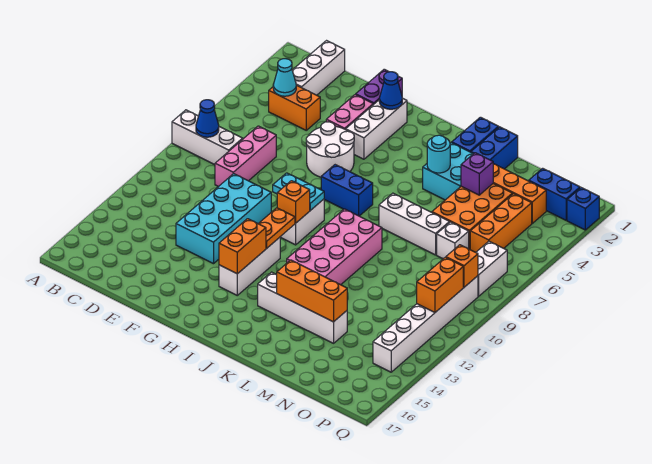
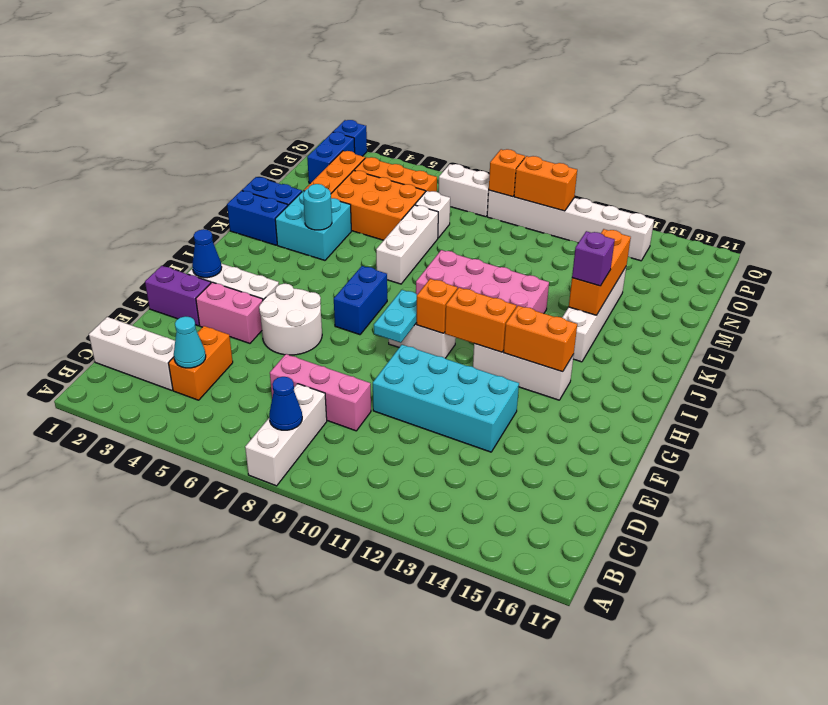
orange plate H11:H12 level 2 -> orange brick H11:H12 level 2
purple brick M4 level 2 -> purple brick K14 level 3

